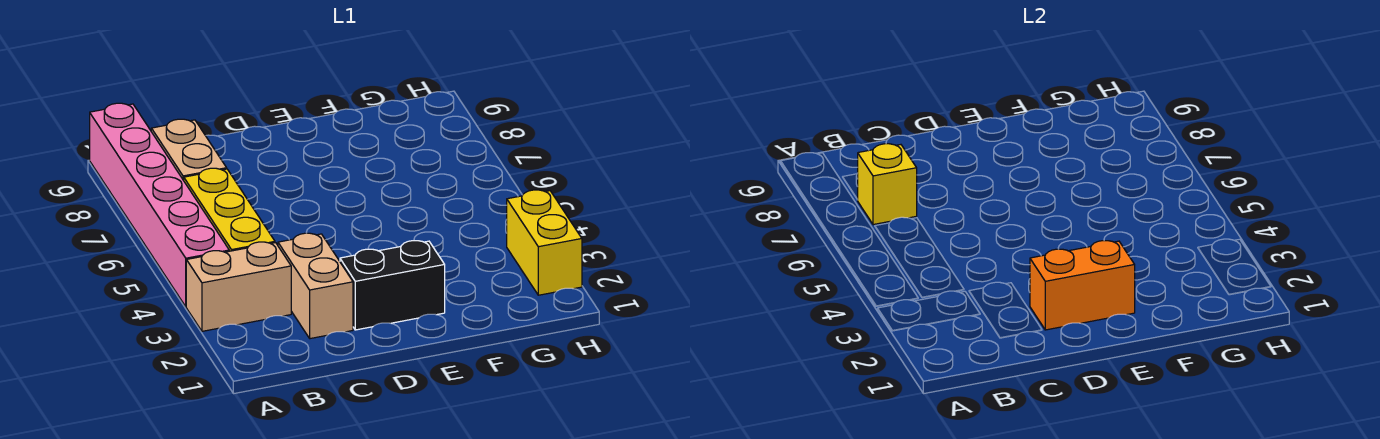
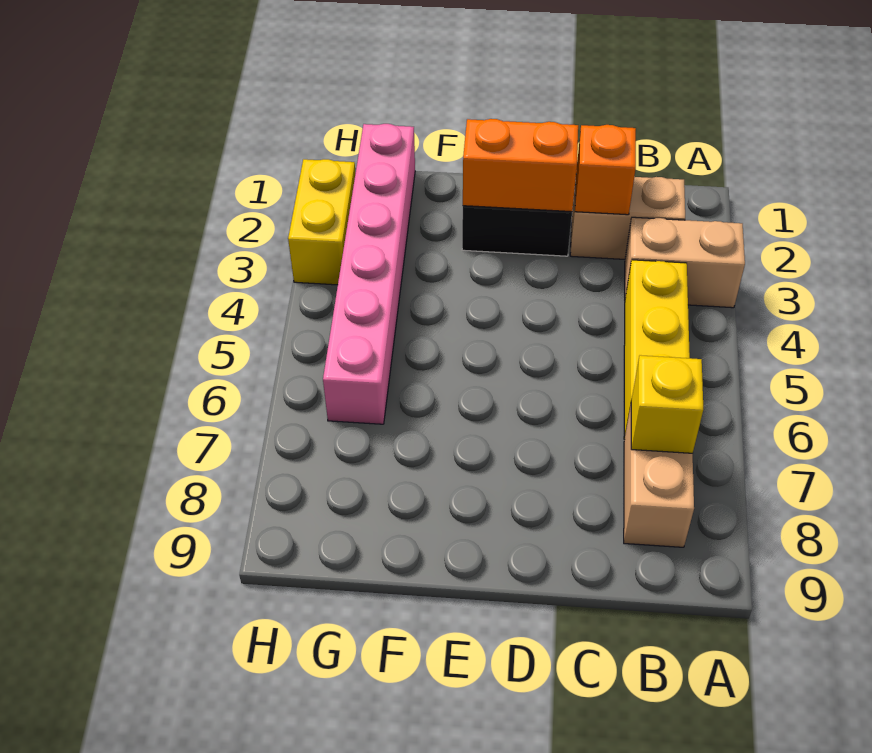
pink brick A4:A9 level 1 -> pink brick G1:G6 level 1
tan brick C2:C3 level 1 -> tan brick B2:C2 level 1
none -> orange brick C2 level 2

